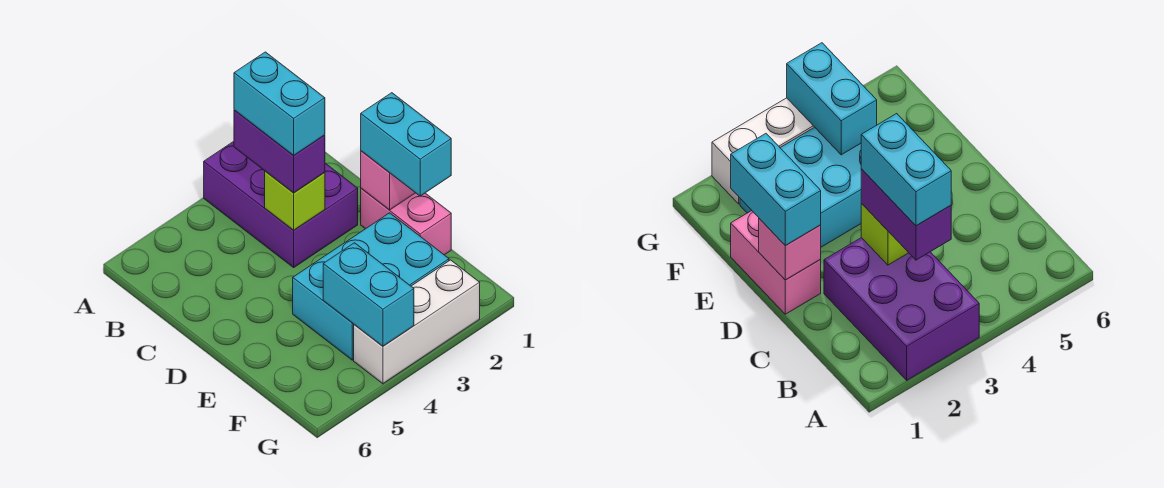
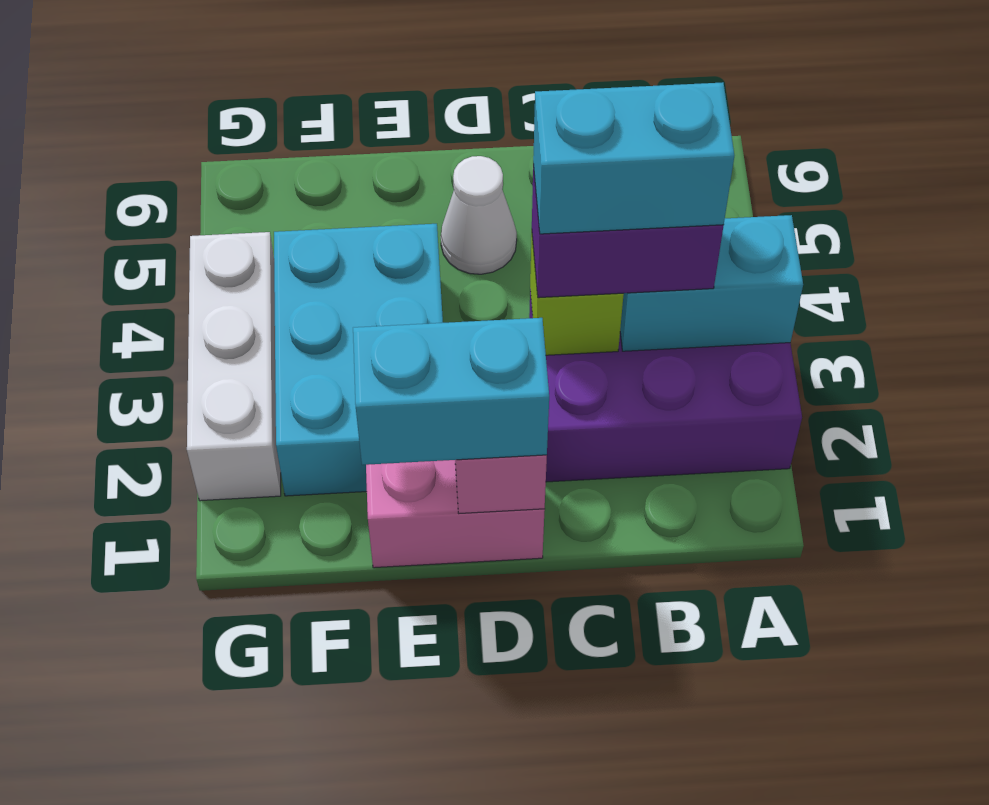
none -> white cone D5 level 1
cyan brick F4:G4 level 2 -> cyan brick A3:B3 level 2

